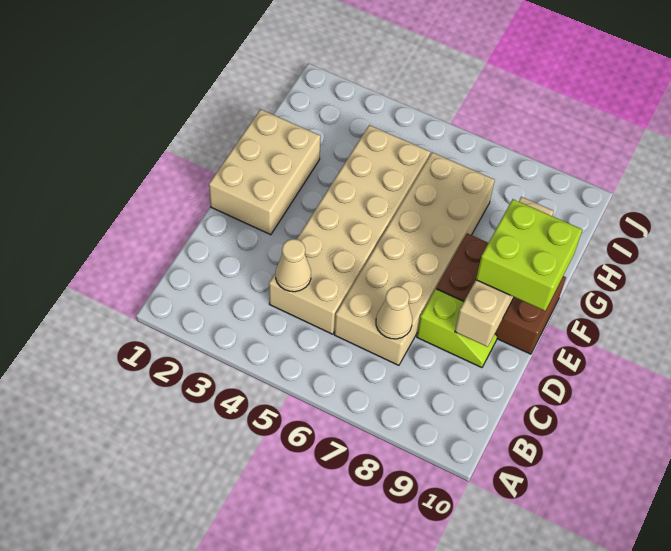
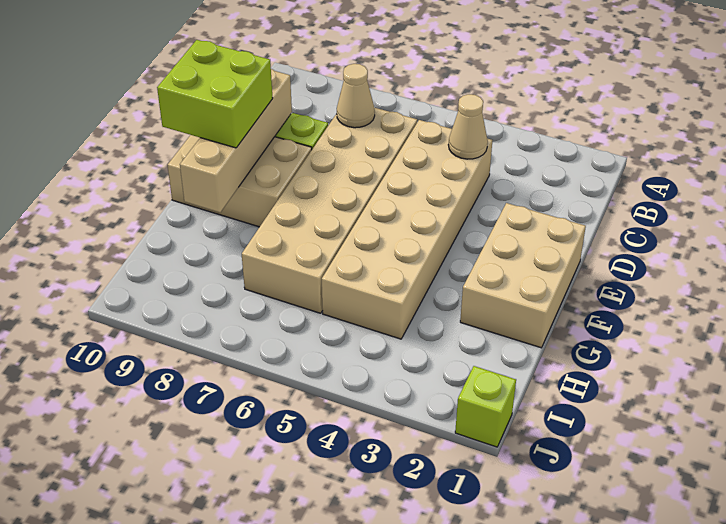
brown brick E8:F10 level 1 -> tan brick E8:F10 level 1
none -> lime brick J1 level 1

